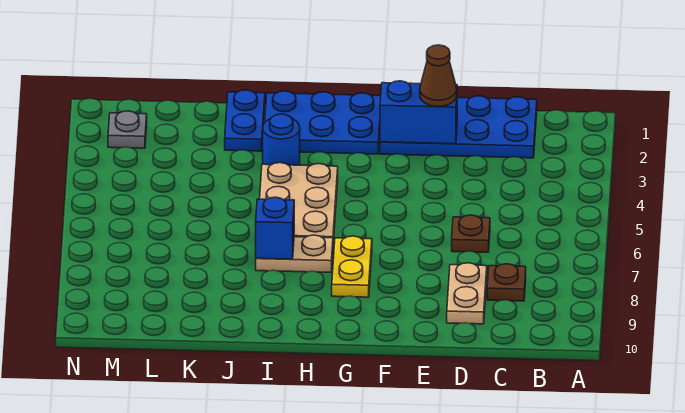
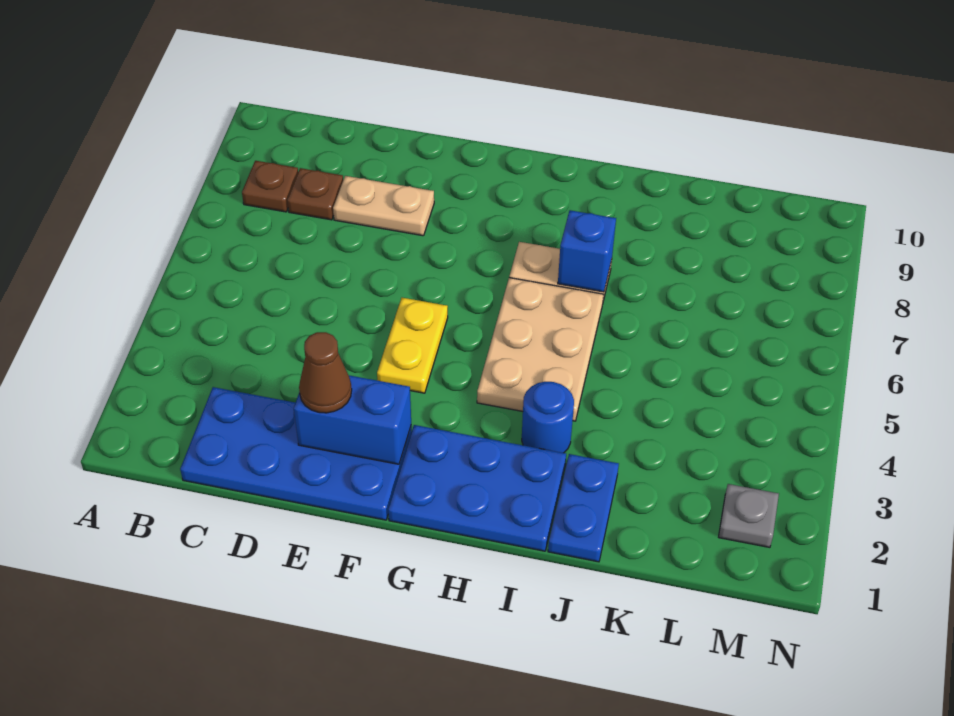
brown plate D6 level 1 -> brown plate B8 level 1
tan plate D8:D9 level 1 -> tan plate D8:E8 level 1
yellow plate G7:G8 level 1 -> yellow plate F4:F5 level 1

